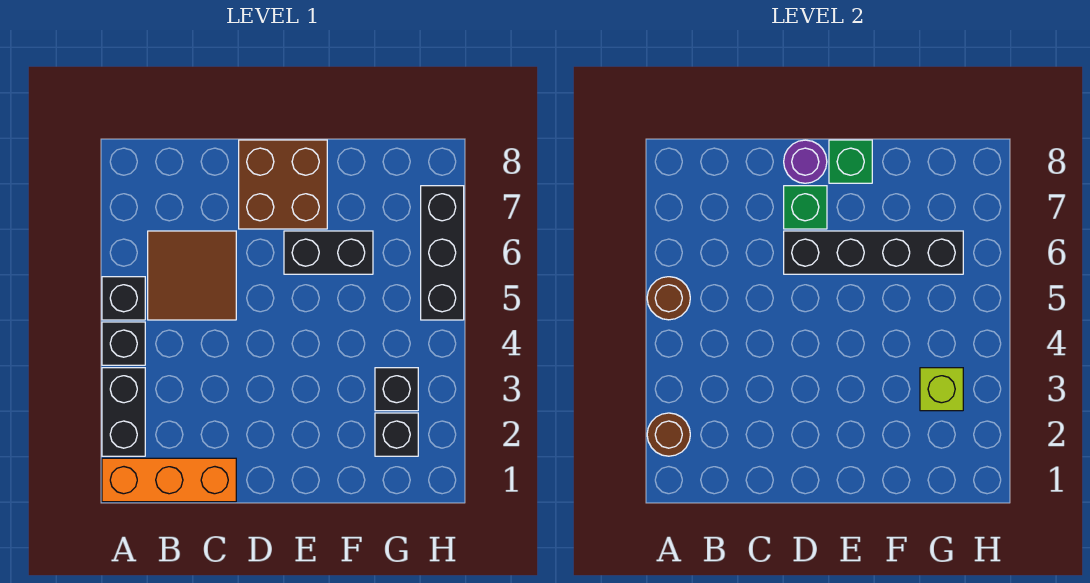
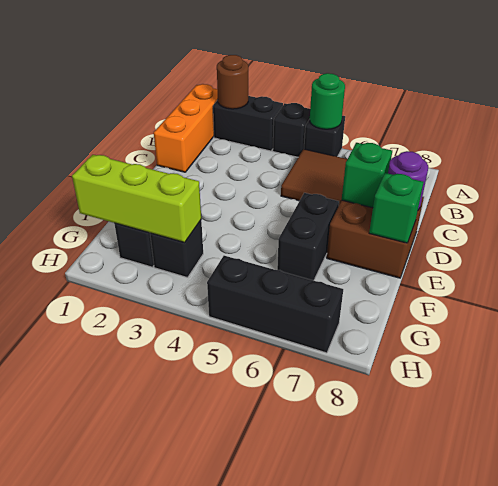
brown round brick A5 level 2 -> green round brick A5 level 2
black brick D6:G6 level 2 -> none
lime brick G3 level 2 -> lime brick G1:G3 level 2

